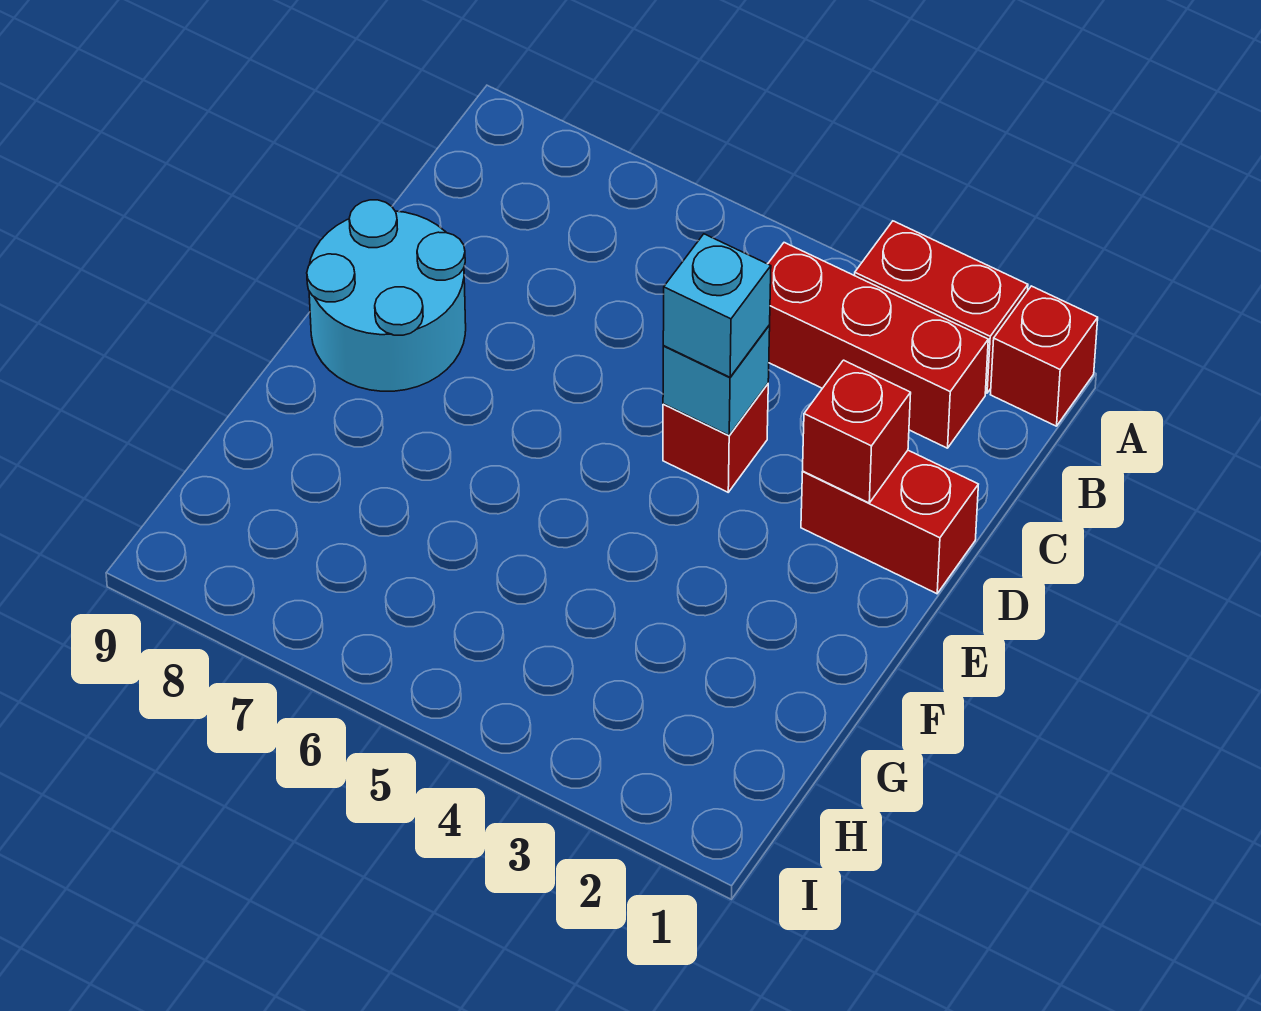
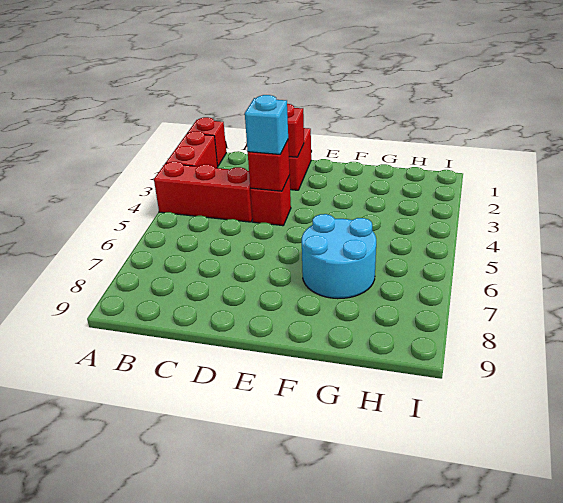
red brick B2:B4 level 1 -> red brick A4:C4 level 1
cyan brick D4 level 2 -> red brick D4 level 2
cyan round brick D8:E9 level 1 -> cyan round brick F6:G7 level 1

